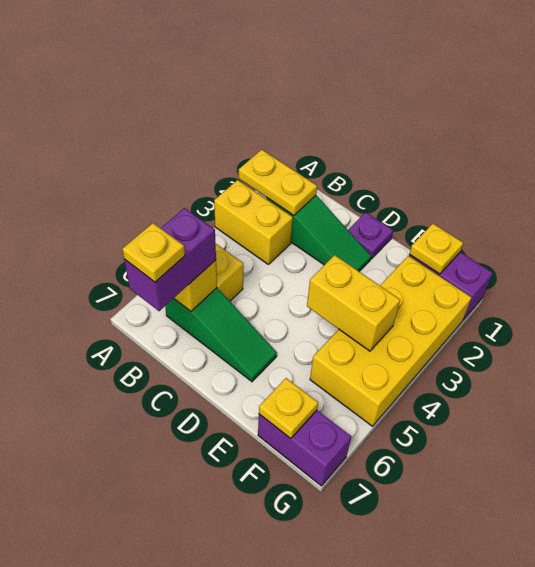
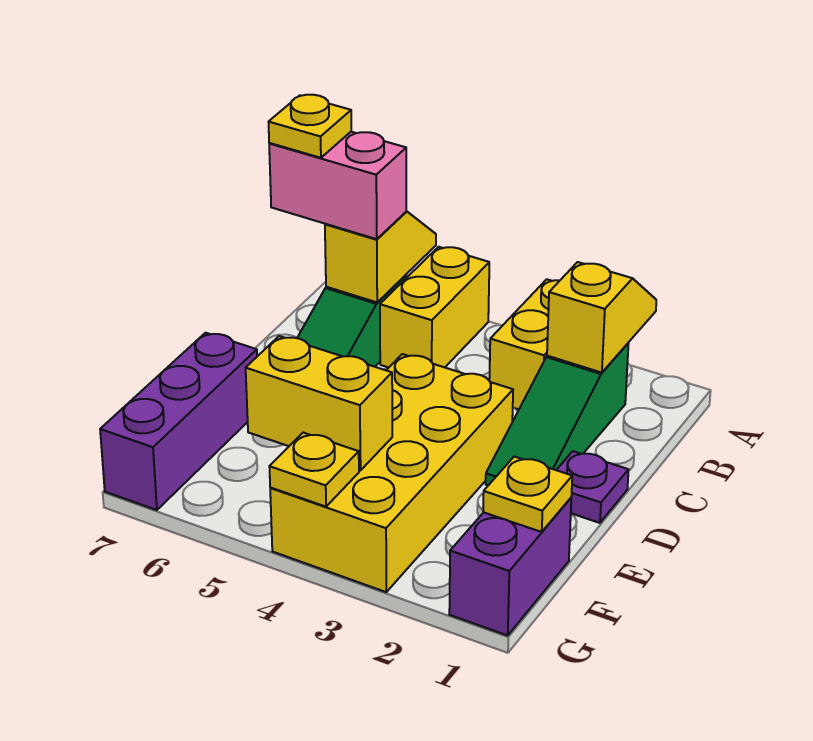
yellow plate A2:B2 level 2 -> yellow slope A2:B2 level 2 top B
purple brick B6:B7 level 3 -> pink brick B6:B7 level 3
yellow brick E4:F4 level 2 -> yellow brick F4:F5 level 2
yellow brick F2:G5 level 1 -> yellow brick D3:G4 level 1
purple brick F7:G7 level 1 -> purple brick E7:G7 level 1
yellow plate F7 level 2 -> yellow plate G4 level 2

